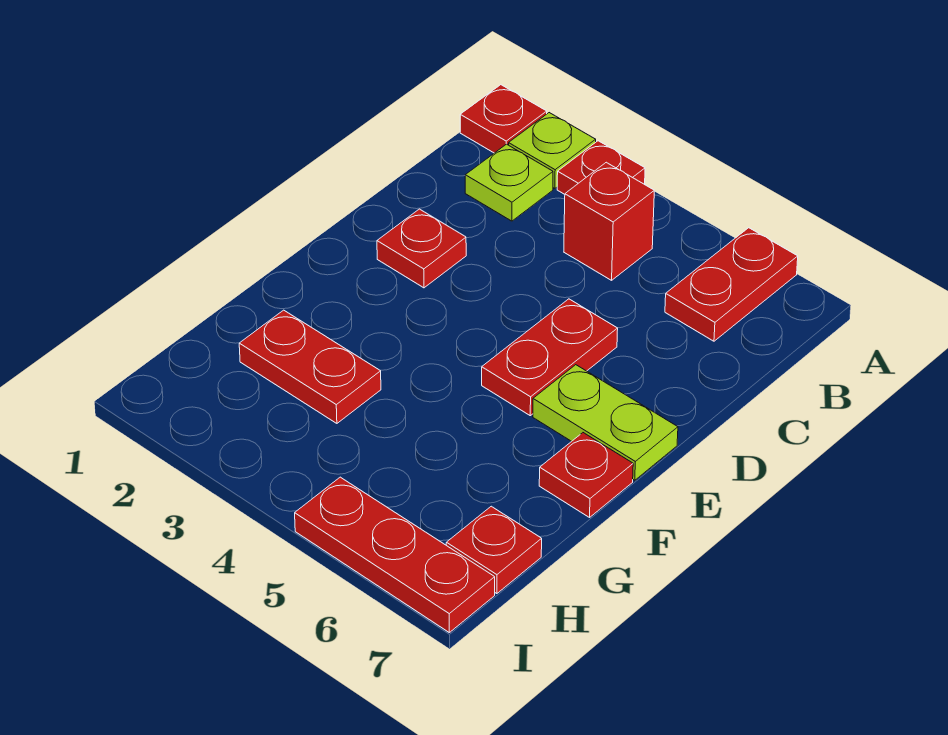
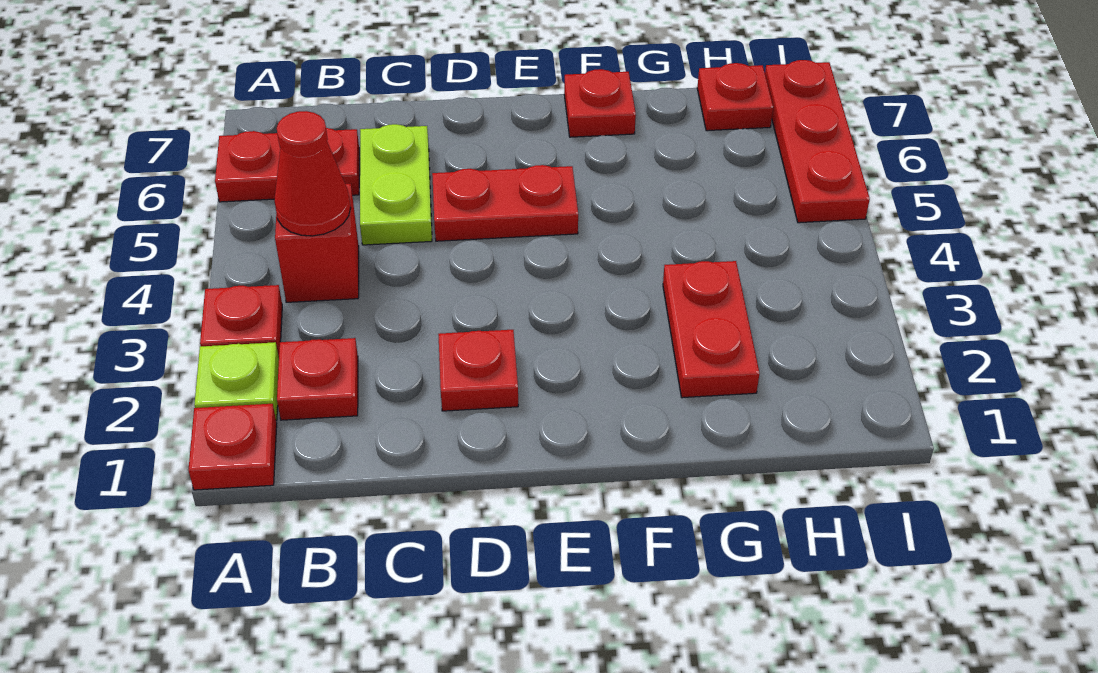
lime plate B2 level 1 -> red plate B2 level 1
none -> red cone B4 level 2
lime plate E6:E7 level 1 -> lime plate C5:C6 level 1

